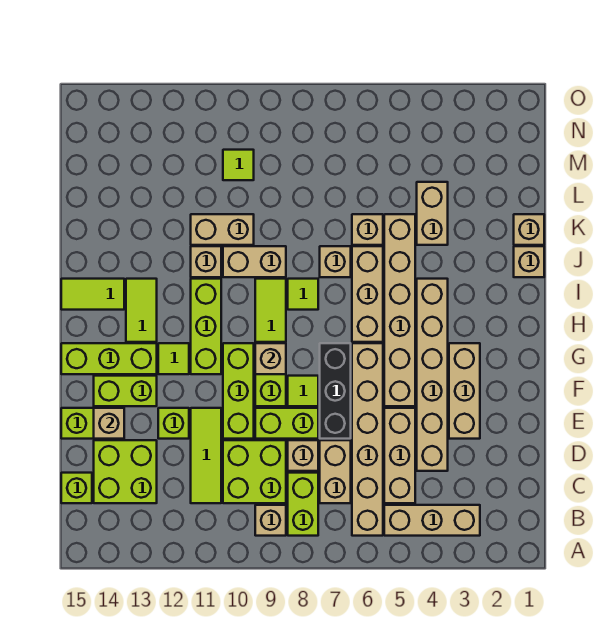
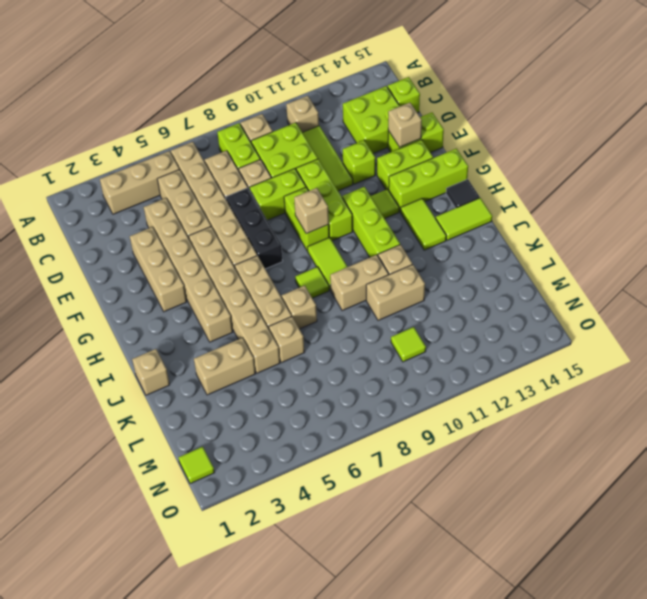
lime tile F8 level 1 -> lime tile N1 level 1
none -> black tile H15 level 1
tan brick K1 level 1 -> tan brick B11 level 1
tan brick K4:L4 level 1 -> tan brick K3:K4 level 1

